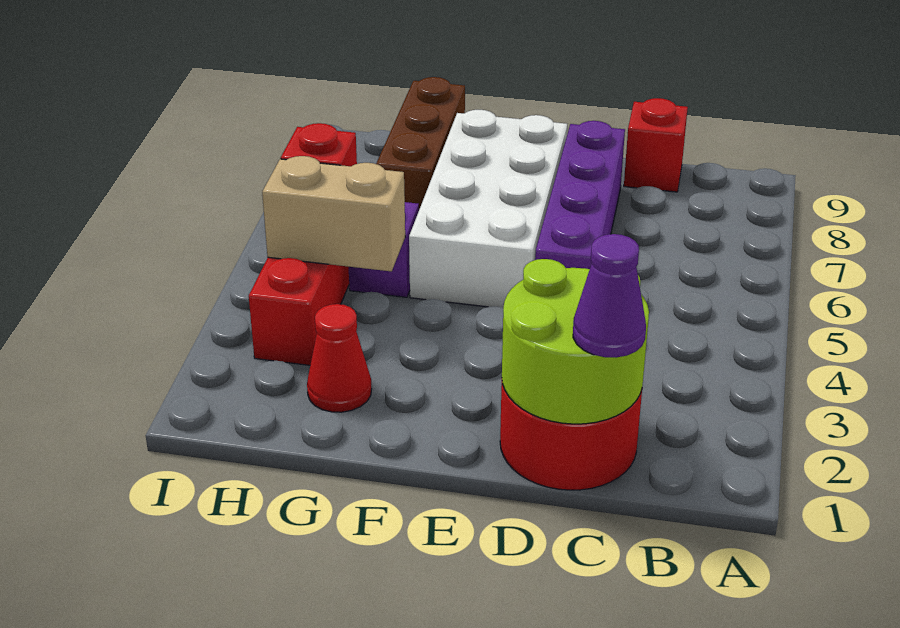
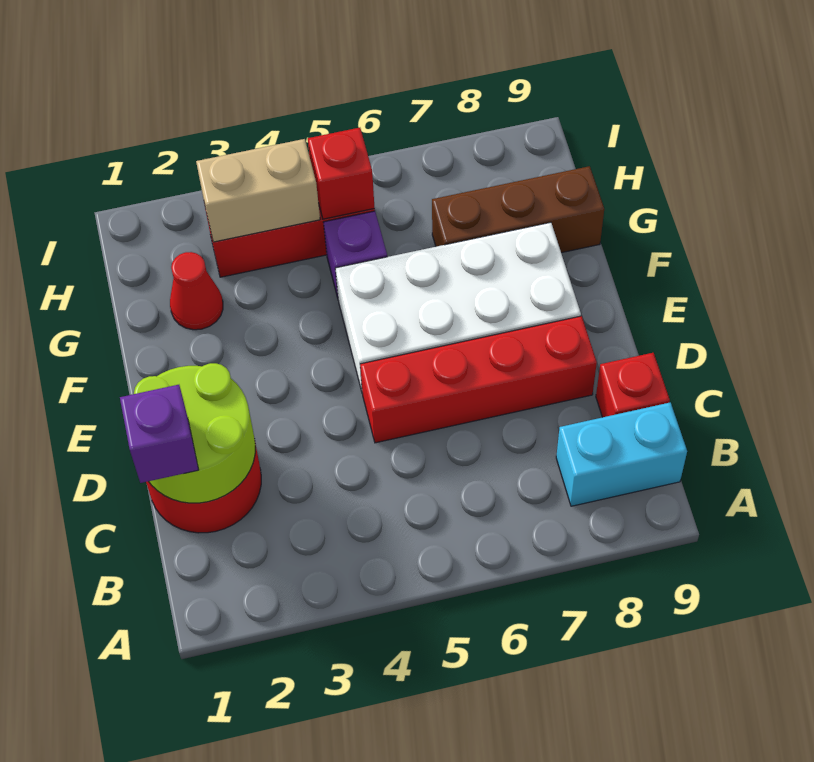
none -> cyan brick B8:B9 level 1
purple cone C1 level 3 -> purple brick C1 level 3
purple brick D5:D8 level 1 -> red brick D5:D8 level 1
tan brick G4:H4 level 2 -> tan brick H3:H4 level 2

